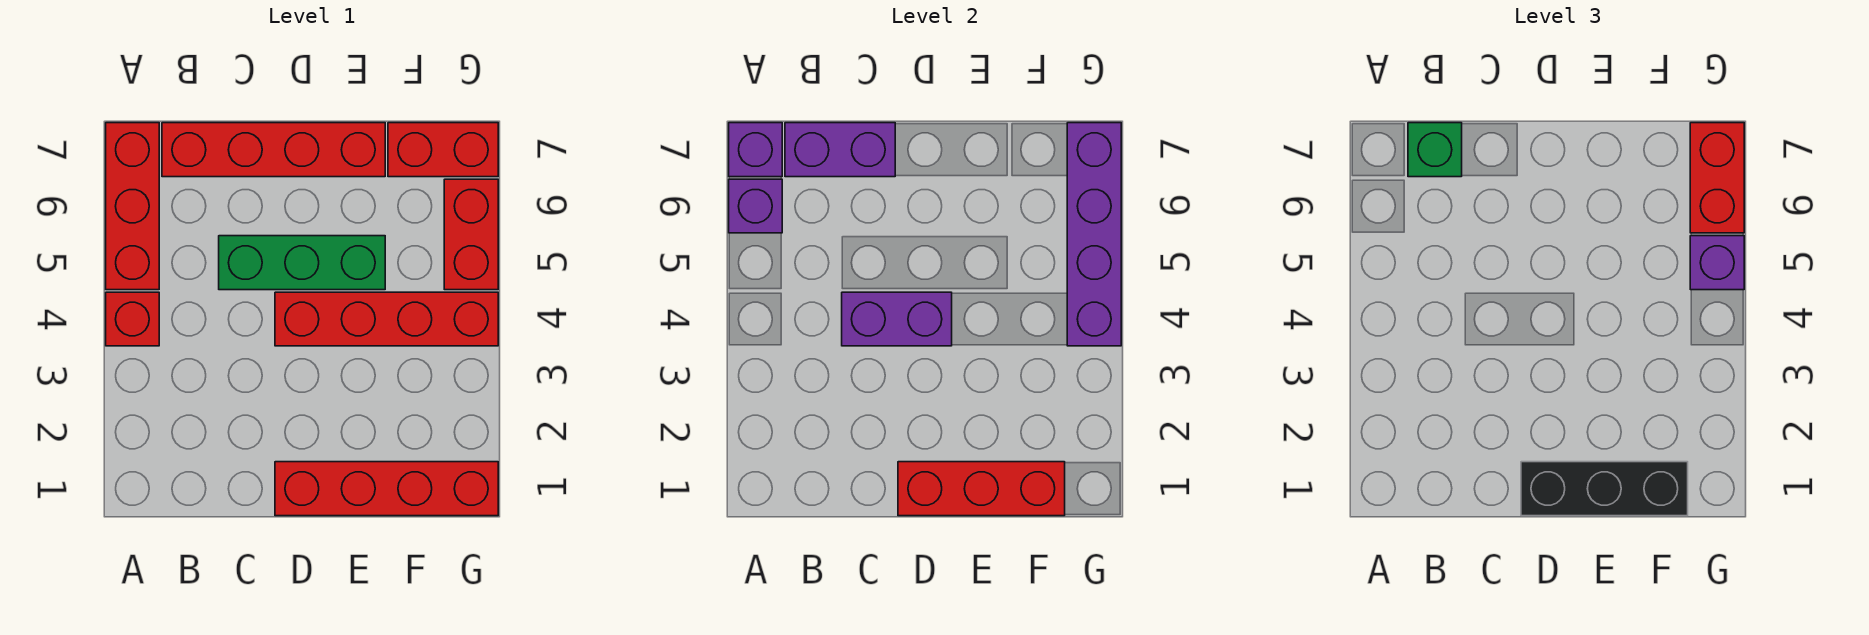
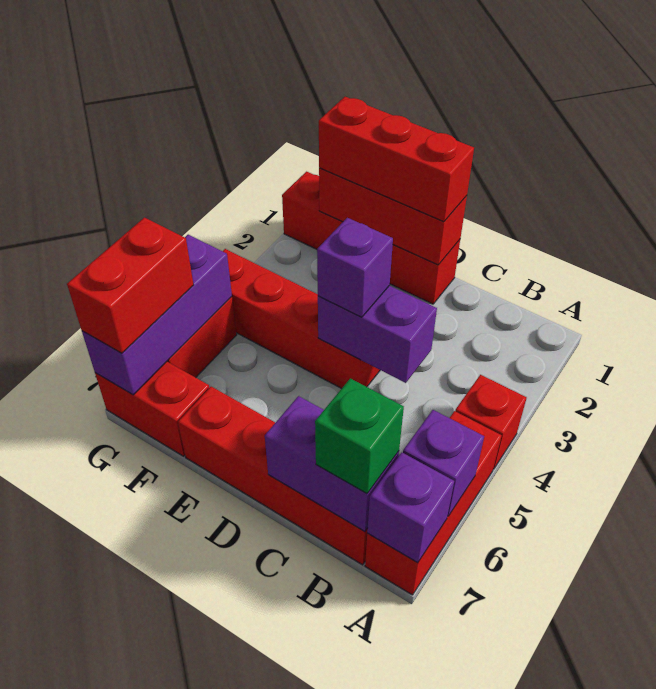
green brick C5:E5 level 1 -> none
black brick D1:F1 level 3 -> red brick D1:F1 level 3
purple brick G4:G7 level 2 -> purple brick G5:G7 level 2
purple brick G5 level 3 -> purple brick D4 level 3

